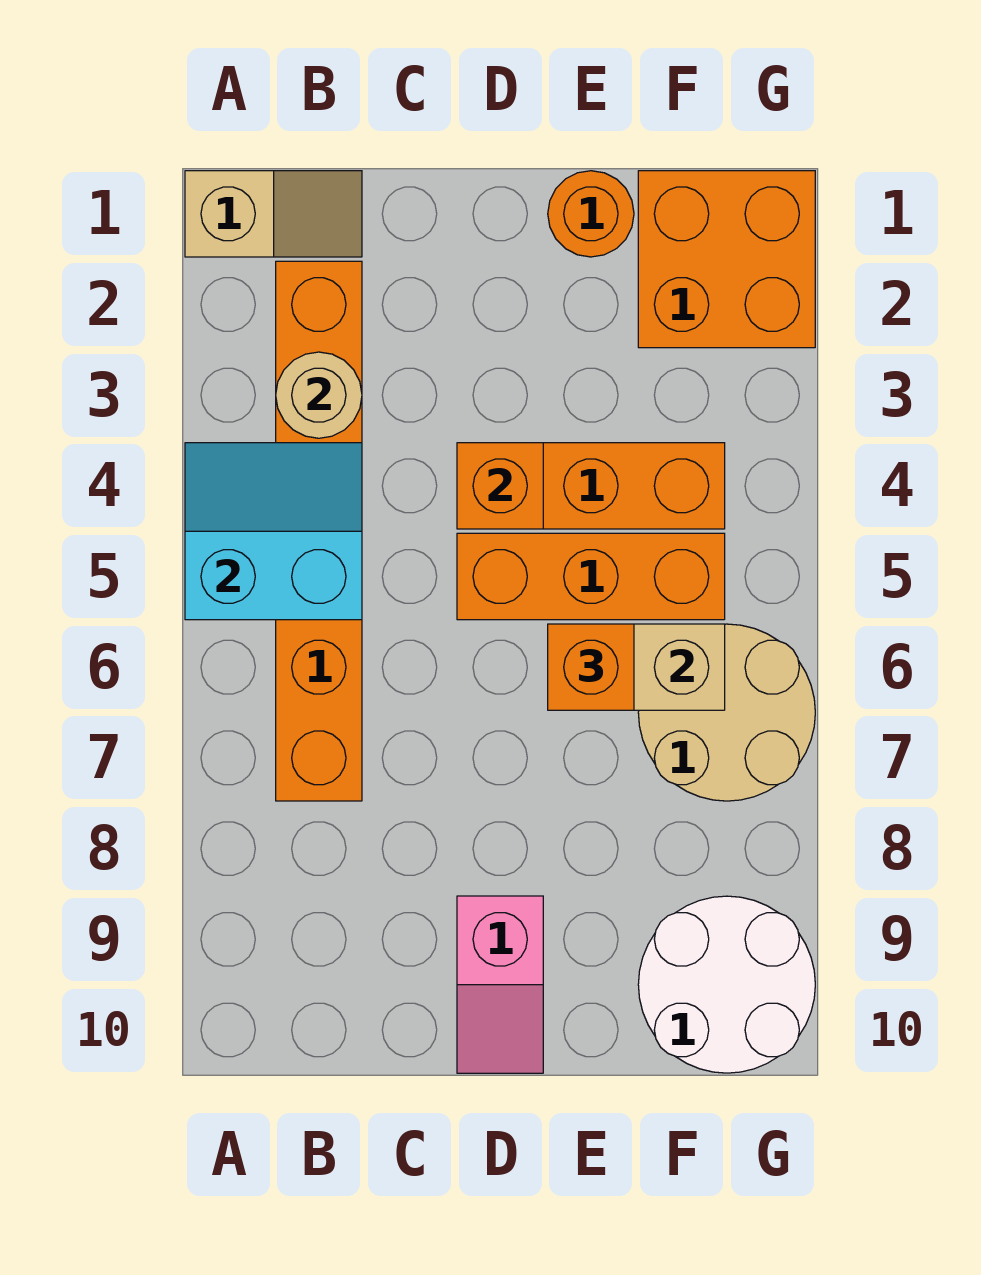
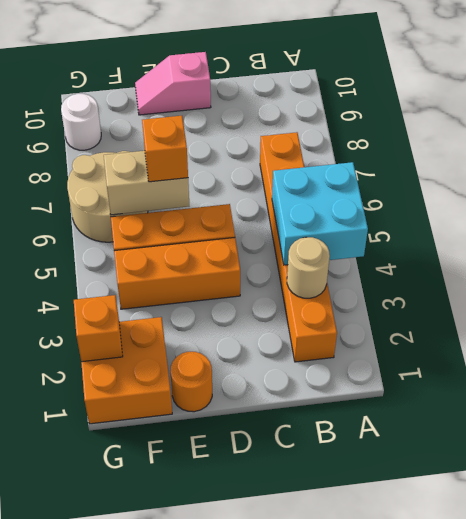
tan slope A1:B1 level 1 top A -> none
cyan slope A4:B5 level 2 top 5 -> cyan brick A4:B5 level 2
orange brick D4 level 2 -> orange brick G2 level 2
pink slope D9:D10 level 1 top 9 -> pink slope D10:E10 level 1 top D
white round brick F9:G10 level 1 -> white round brick G9 level 1

